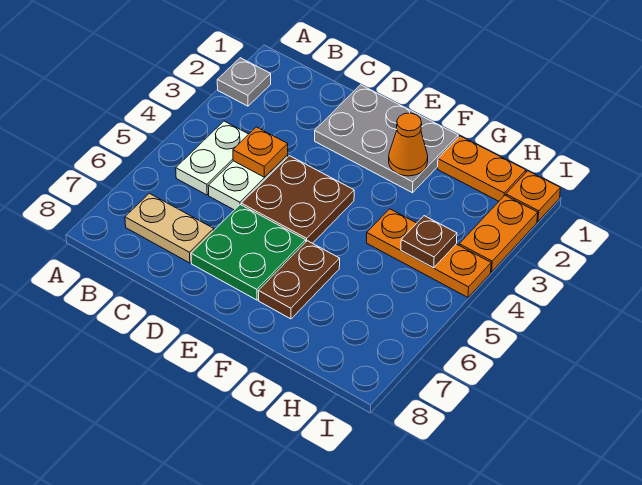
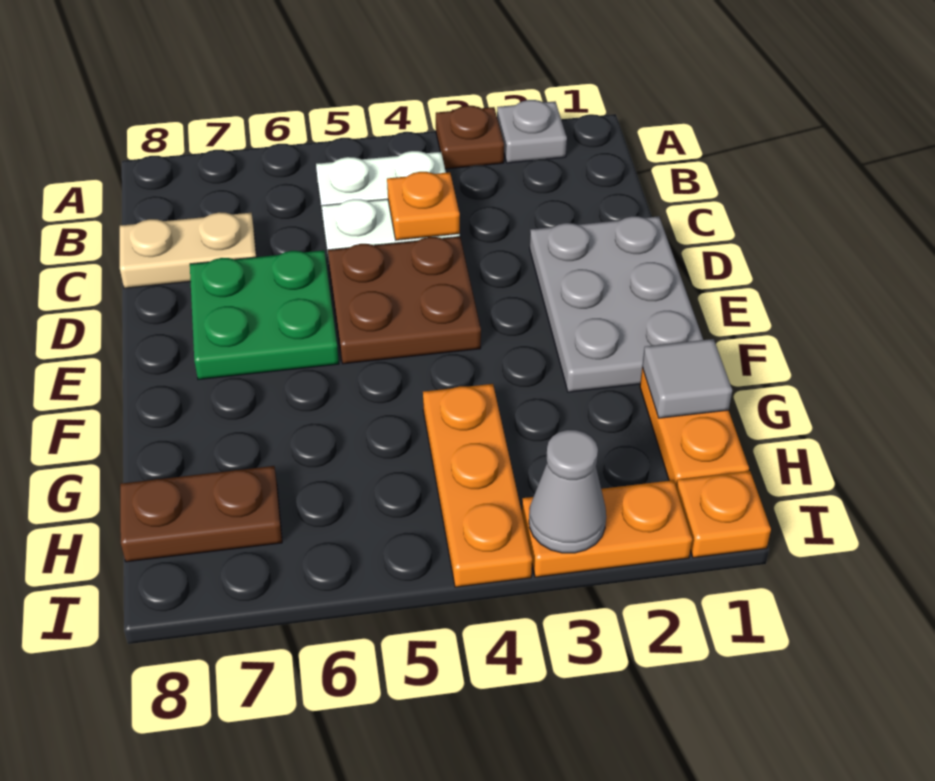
tan plate B7:C7 level 1 -> tan plate C7:C8 level 1
orange cone F2 level 2 -> none
brown plate F6:F7 level 1 -> brown plate H7:H8 level 1
none -> grey tile G1 level 2
brown plate H4 level 2 -> brown plate A3 level 1
none -> grey cone I3 level 2

